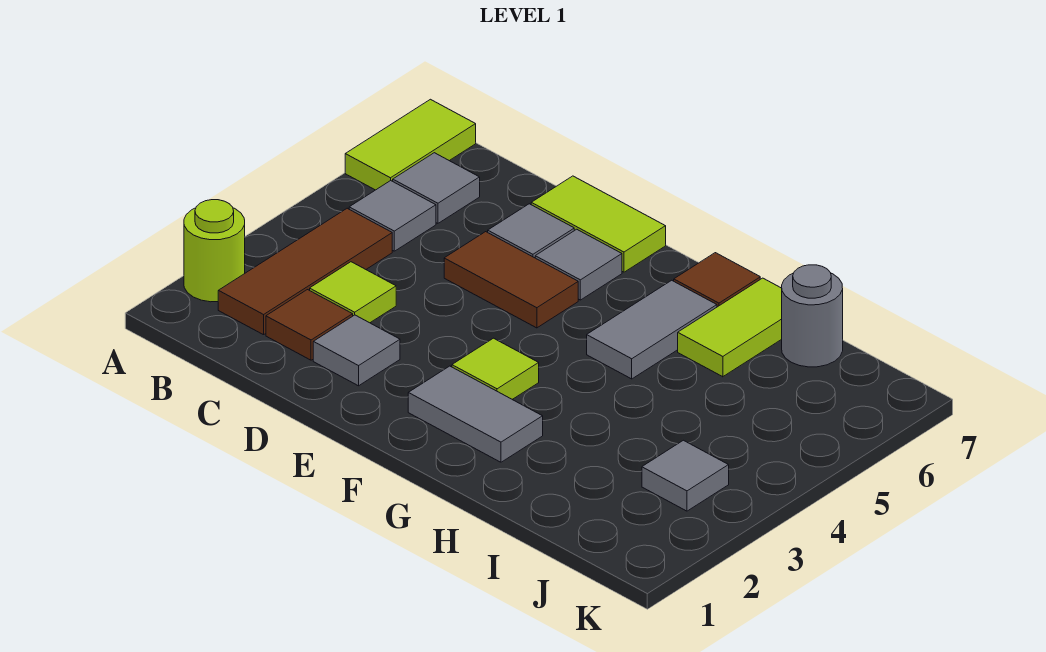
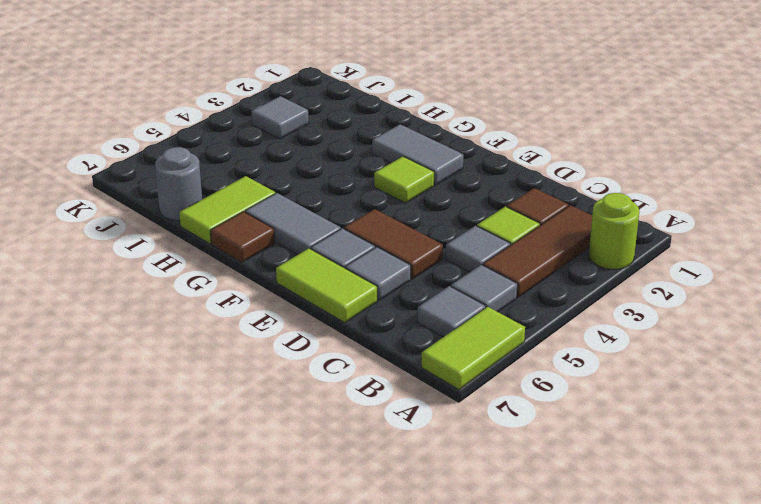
grey tile D2 level 1 -> grey tile C4 level 1
grey tile G5:G6 level 1 -> grey tile F6:G6 level 1

